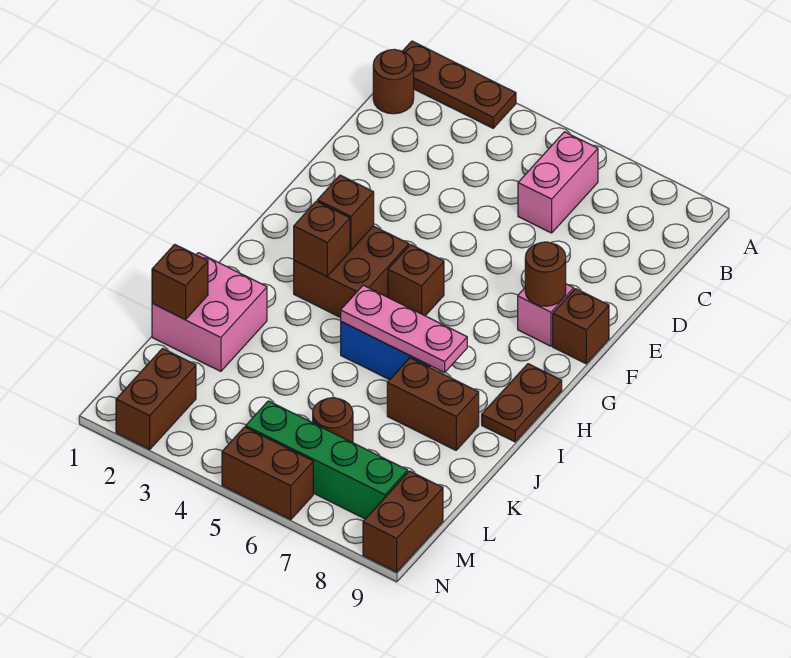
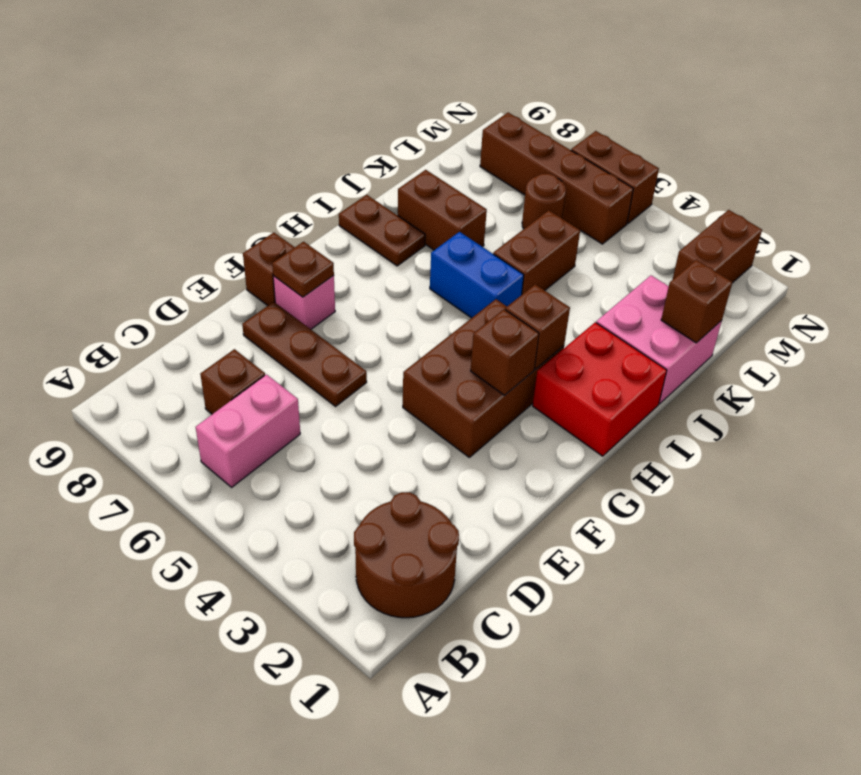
brown plate A1:A3 level 1 -> brown plate E6:E8 level 1
brown round brick B1 level 1 -> brown round brick B1:C2 level 1
brown round brick F8 level 2 -> brown plate F8 level 2
brown brick G3:H4 level 1 -> brown brick F3:H4 level 1
brown brick G5 level 1 -> brown brick C7 level 1
none -> red brick H1:I2 level 1
brown plate H9:I9 level 1 -> brown plate I8:I9 level 1
pink plate I5:I7 level 2 -> none
green brick M5:M8 level 1 -> brown brick M5:M8 level 1
brown brick M9:N9 level 1 -> brown brick J5:K5 level 1

